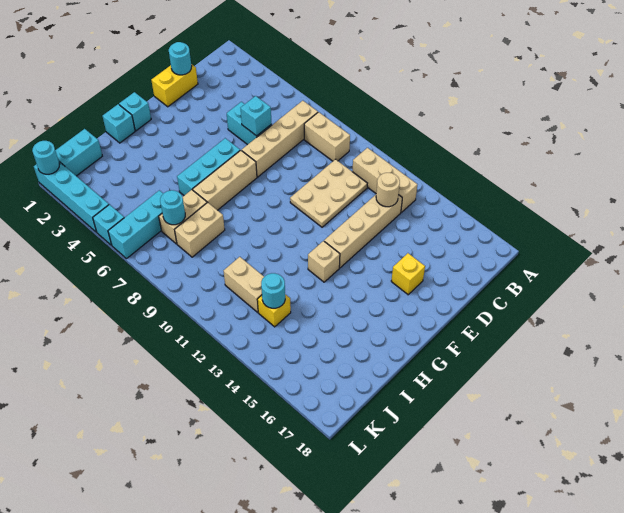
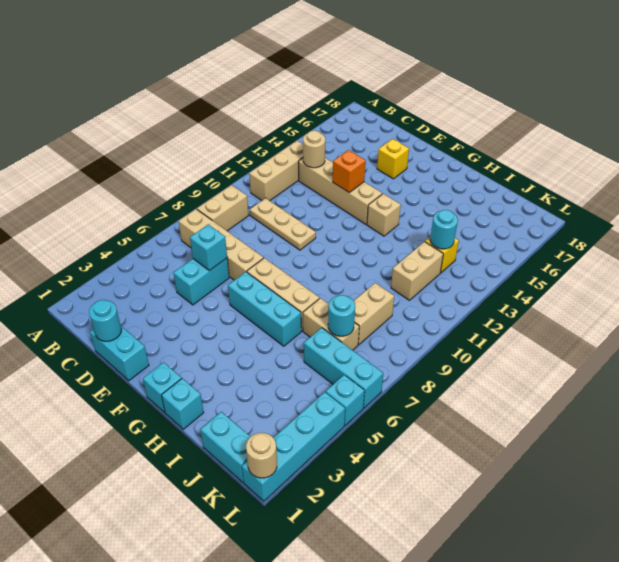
tan plate C10:E11 level 1 -> tan plate C10:E10 level 1
yellow brick D1:E1 level 1 -> cyan brick D1:E1 level 1
none -> orange brick E13 level 2
tan brick I8:J8 level 1 -> tan brick J8:J9 level 1
cyan round brick L1 level 2 -> tan round brick L1 level 2

